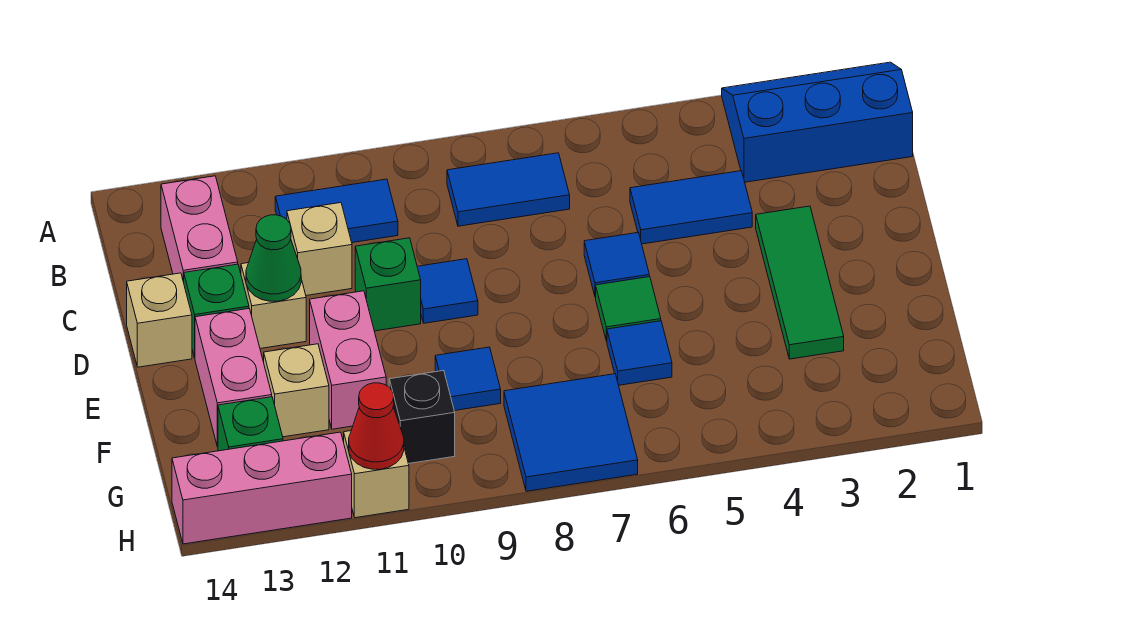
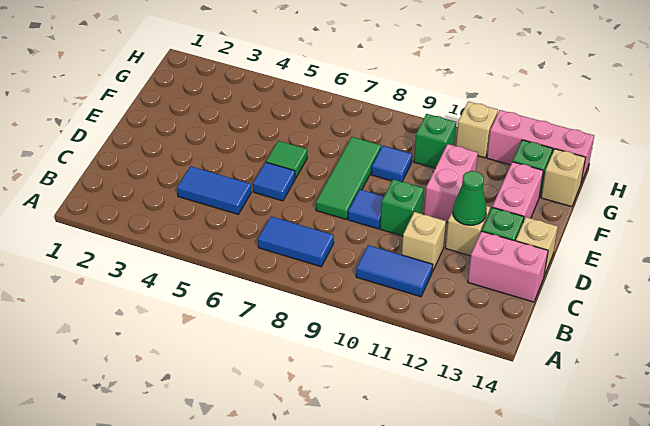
blue slope A1:B3 level 1 top B -> none
pink brick B13:C13 level 1 -> pink brick C13:C14 level 1
green tile D3:F3 level 1 -> green tile D8:F8 level 1
blue tile F6 level 1 -> none
tan brick F12 level 1 -> tan brick G14 level 1
blue tile G7:H8 level 1 -> none
black brick G10 level 1 -> green brick G10 level 1
red cone H11 level 2 -> none

